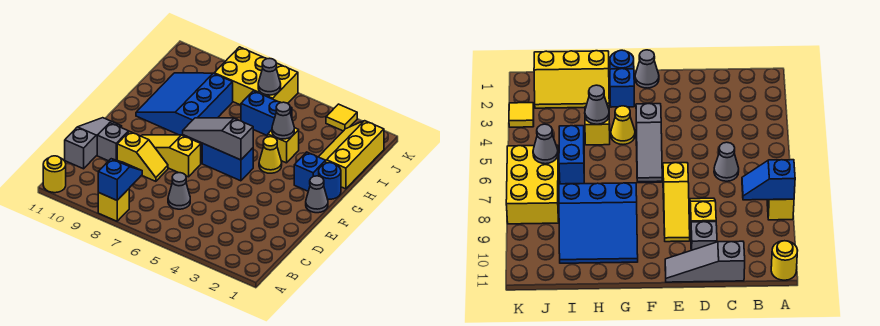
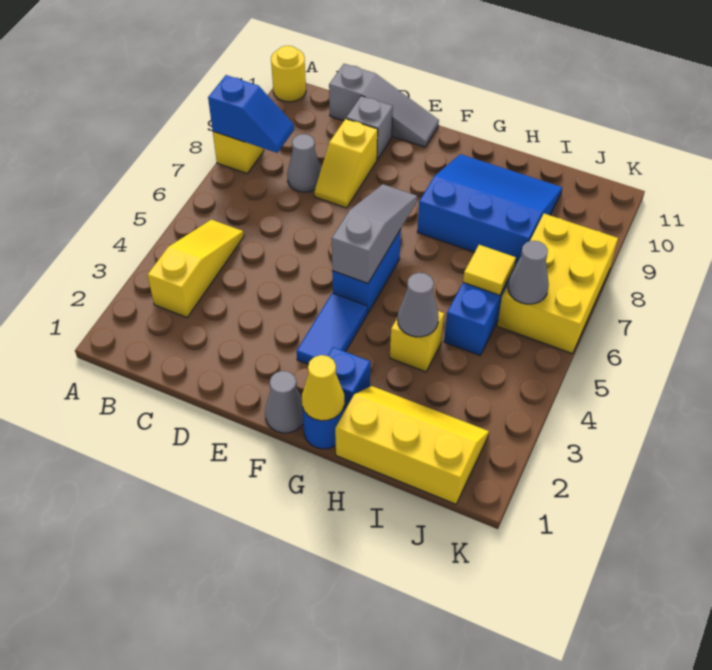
grey cone C6 level 1 -> grey cone C8 level 1
yellow slope E7:E9 level 1 top 7 -> yellow slope B3:B5 level 1 top 3
none -> blue tile F3:F4 level 1
yellow cone G4 level 1 -> yellow cone G1 level 2
yellow tile K3 level 1 -> yellow tile I6 level 2

